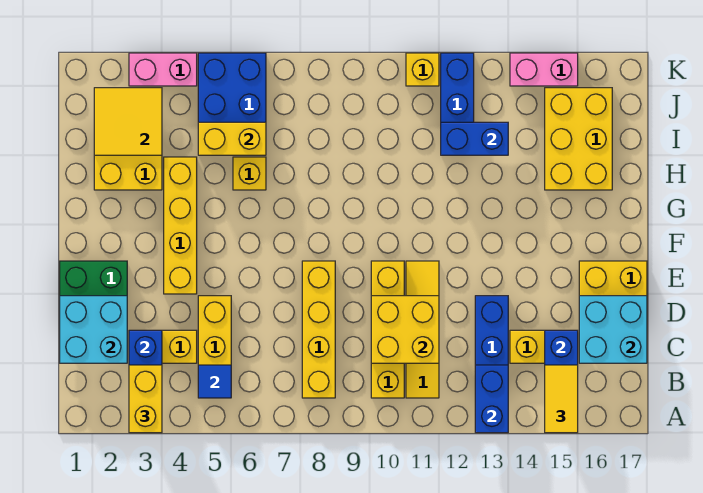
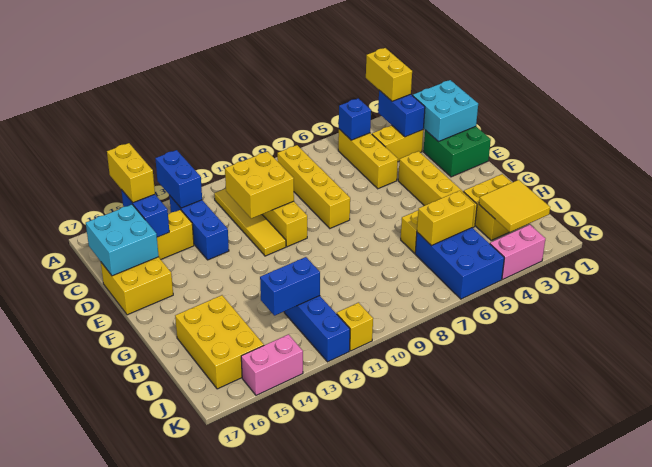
yellow tile A15:B15 level 3 -> yellow brick A15:B15 level 3
blue tile B5 level 2 -> blue brick B5 level 2

